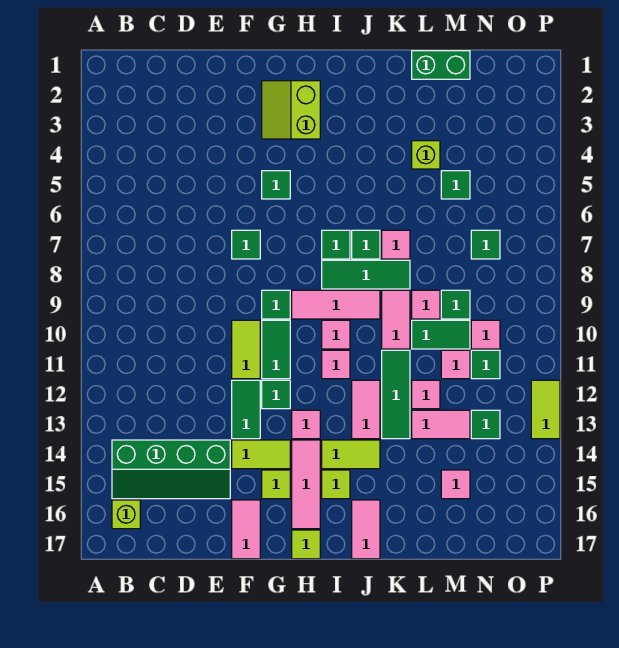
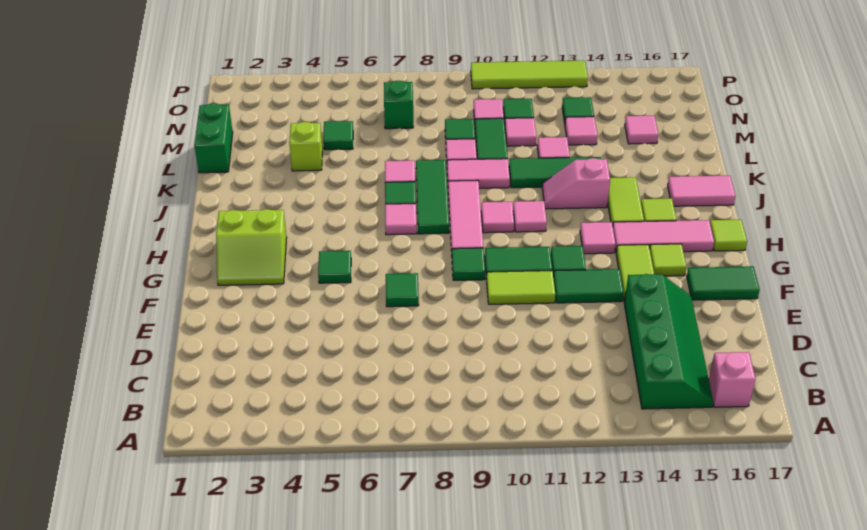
lime brick B16 level 1 -> pink brick B16 level 1
pink tile F16:F17 level 1 -> green tile F16:F17 level 1
green tile I7 level 1 -> pink tile I7 level 1
pink tile J12:J13 level 1 -> pink slope J12:J13 level 1 top 13
pink tile L13:M13 level 1 -> pink tile M13 level 1
green tile N7 level 1 -> green brick N7 level 1
lime tile P12:P13 level 1 -> lime tile P10:P13 level 1

